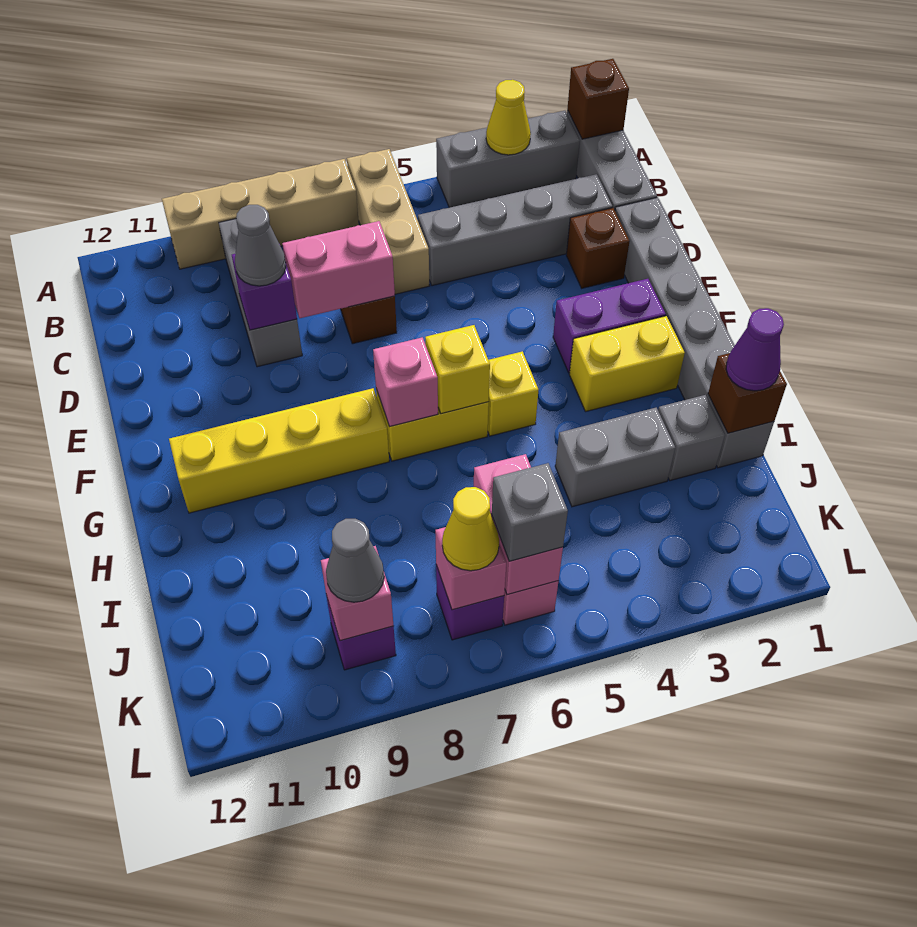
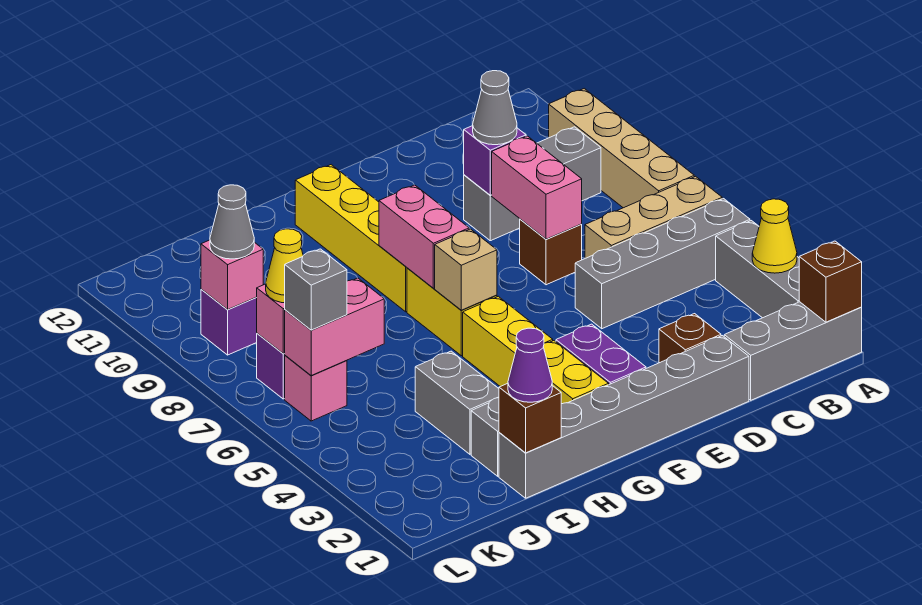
grey brick C2:C5 level 1 -> grey brick A5:D5 level 1
yellow brick G5 level 1 -> yellow brick G4:G5 level 1
yellow brick G6 level 2 -> tan brick G6 level 2
pink brick G7 level 2 -> pink brick G7:G8 level 2

